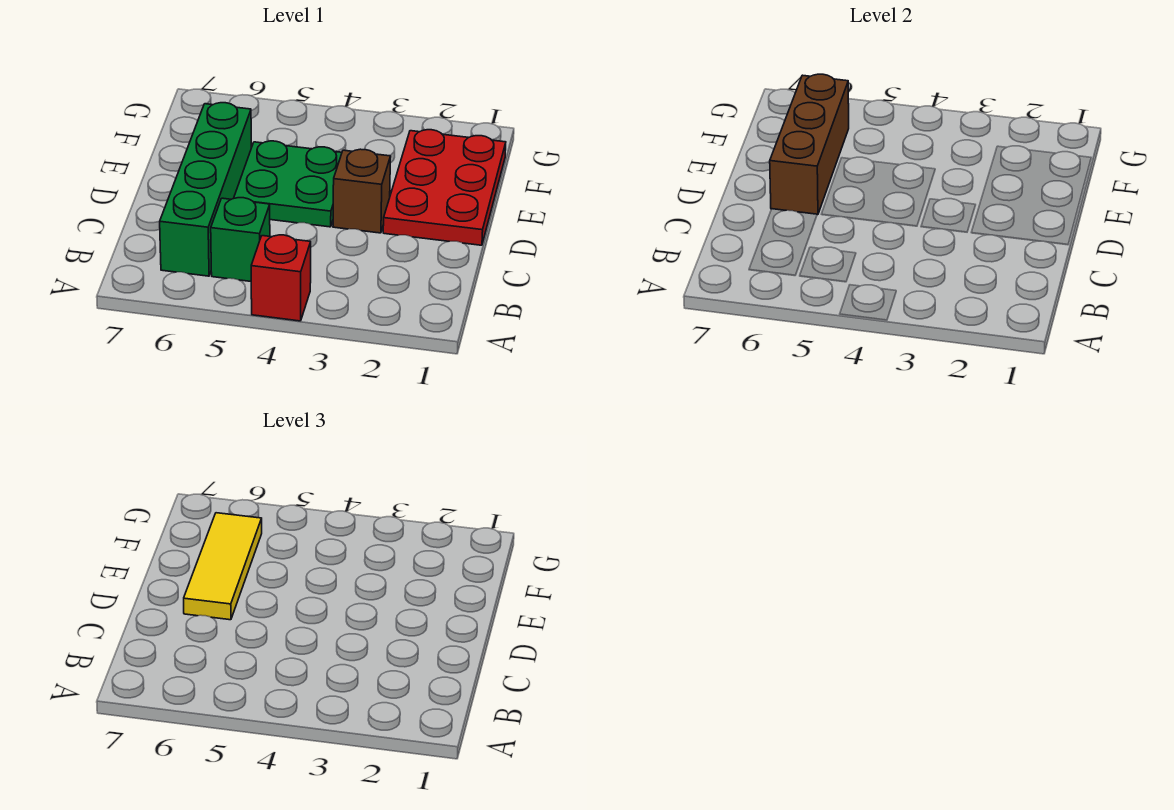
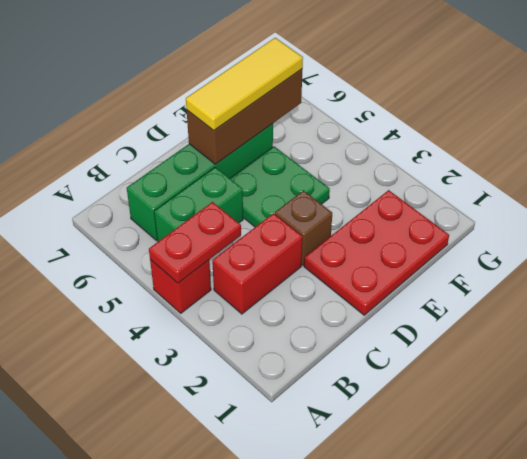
none -> red plate A4:B4 level 2
none -> red brick B3:C3 level 1
green brick B5 level 1 -> green brick B5:C5 level 1

